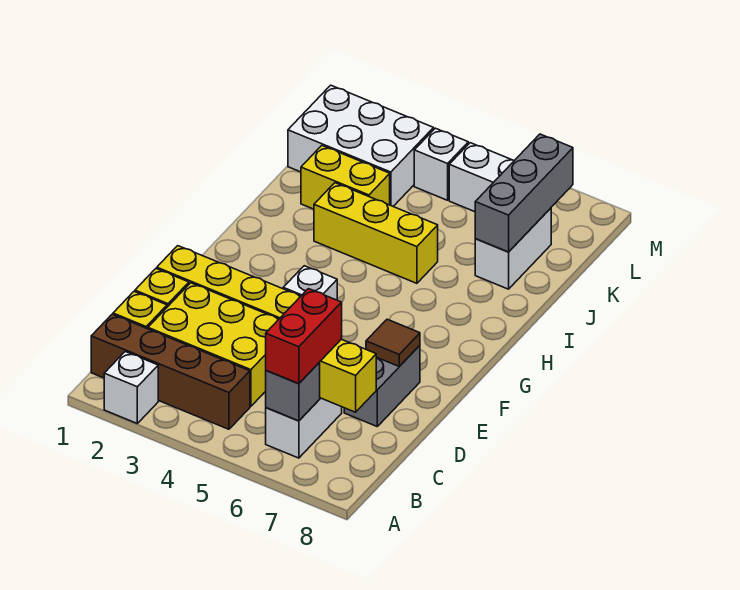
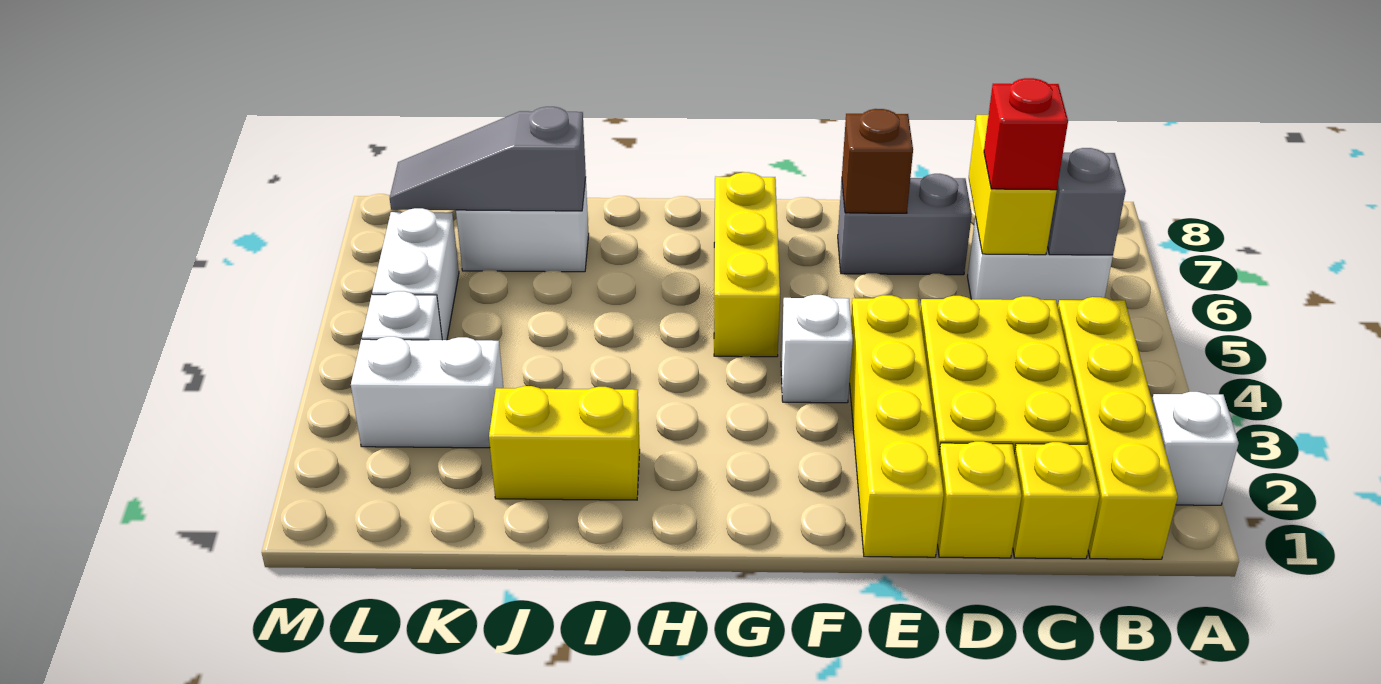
brown brick B1:B4 level 1 -> yellow brick B1:B4 level 1
red brick B6:C6 level 3 -> red brick C6 level 3
brown tile E7 level 2 -> brown brick E7 level 2
yellow brick I3:I5 level 1 -> yellow brick G5:G7 level 1
yellow brick J2:J3 level 1 -> yellow brick I2:J2 level 1
grey brick J7:L7 level 2 -> grey slope J7:L7 level 2 top J
white brick K1:L3 level 1 -> white brick K3:L3 level 1

